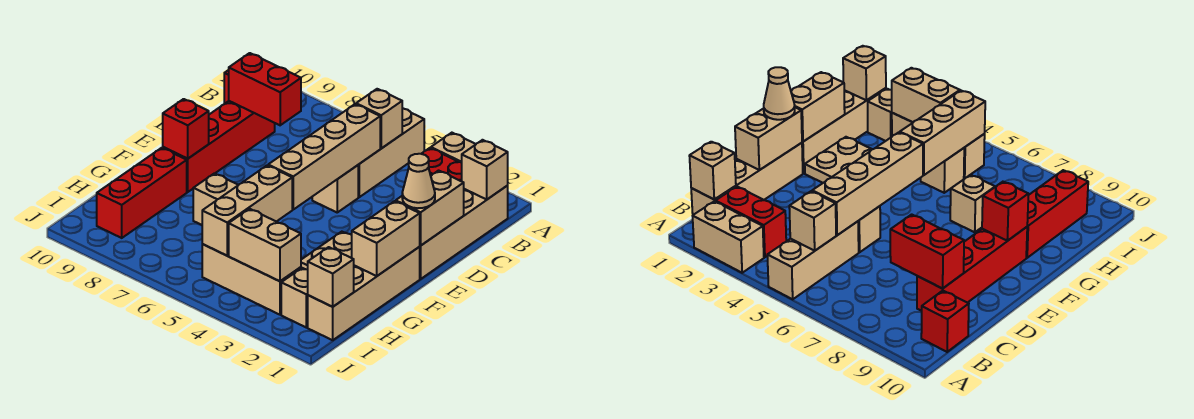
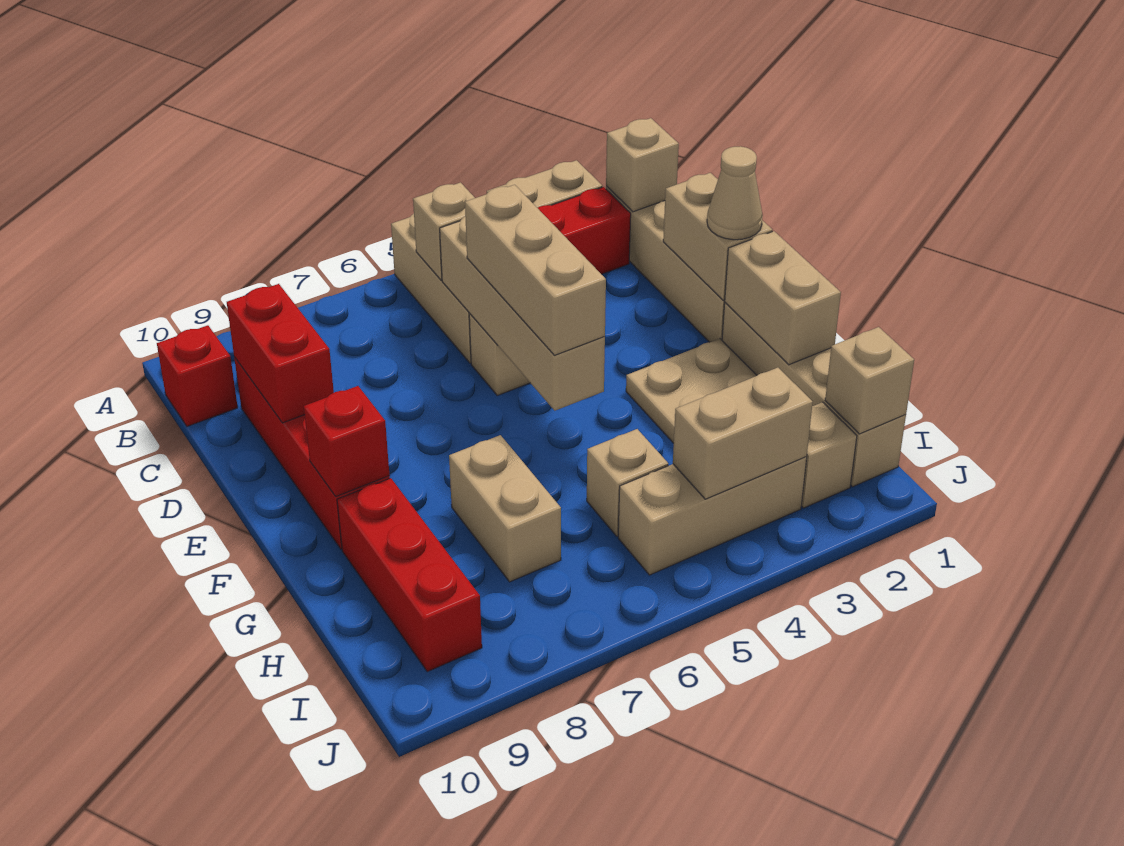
red brick C8:C9 level 2 -> red brick C9:D9 level 2
tan brick G5:I5 level 2 -> tan brick D5:F5 level 3
tan brick G7 level 1 -> tan brick G7:H7 level 1

